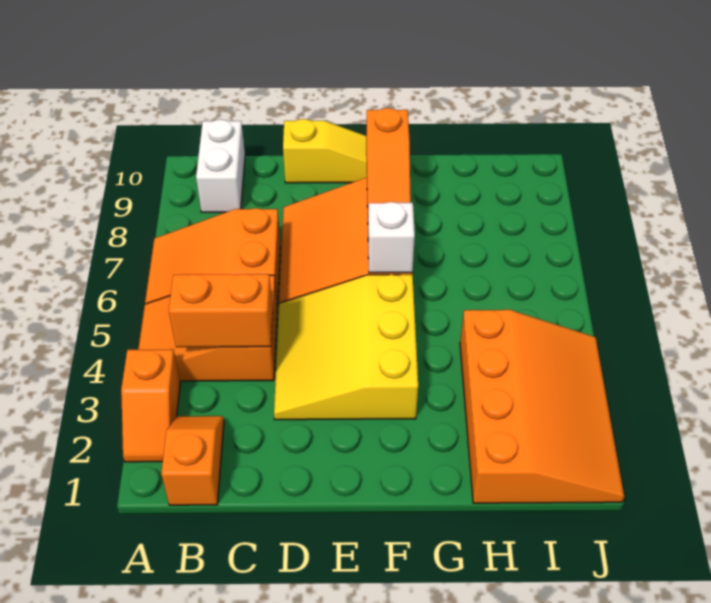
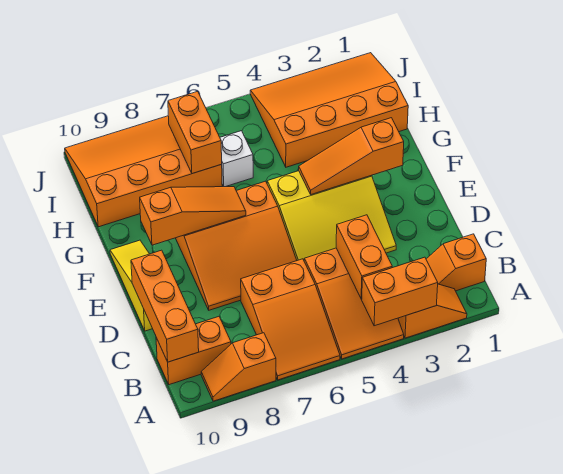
none -> orange brick A3:A4 level 2
none -> orange slope A8:A9 level 1 top 8
white brick B9:B10 level 1 -> orange brick B9:B10 level 1
none -> orange brick B10:D10 level 2
none -> orange slope F2:F4 level 2 top 2
white brick F6 level 2 -> white brick H6 level 1
none -> orange slope H7:J10 level 1 top H
none -> orange brick H7:I7 level 2

